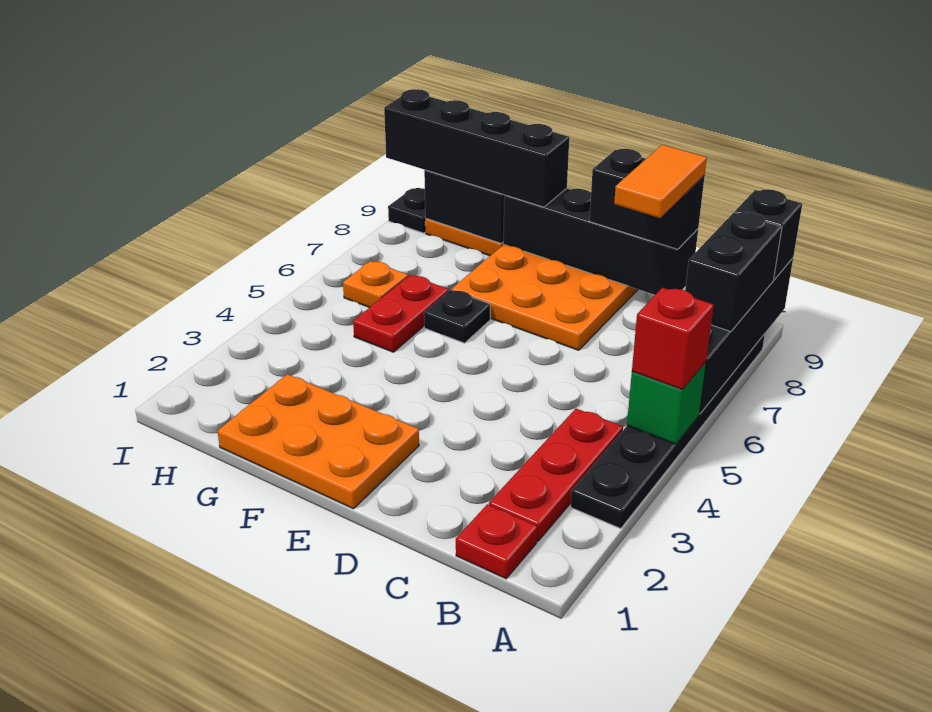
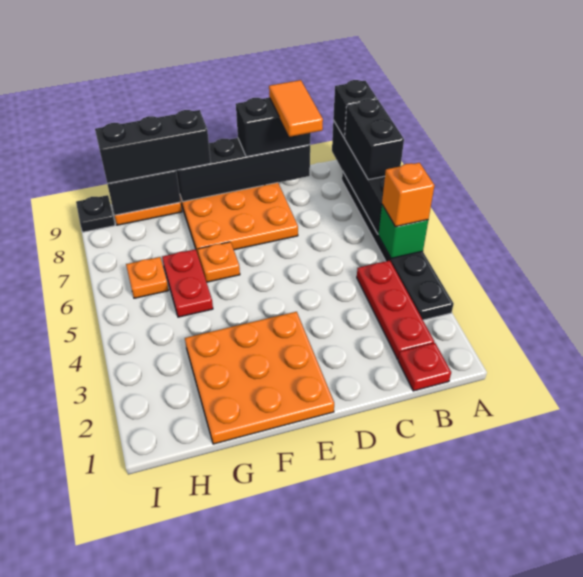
red brick A5 level 3 -> orange brick A5 level 3
orange plate E1:G2 level 1 -> orange plate E1:G3 level 1
black plate F6 level 1 -> orange plate F6 level 1
black brick F9:I9 level 3 -> black brick F9:H9 level 3

